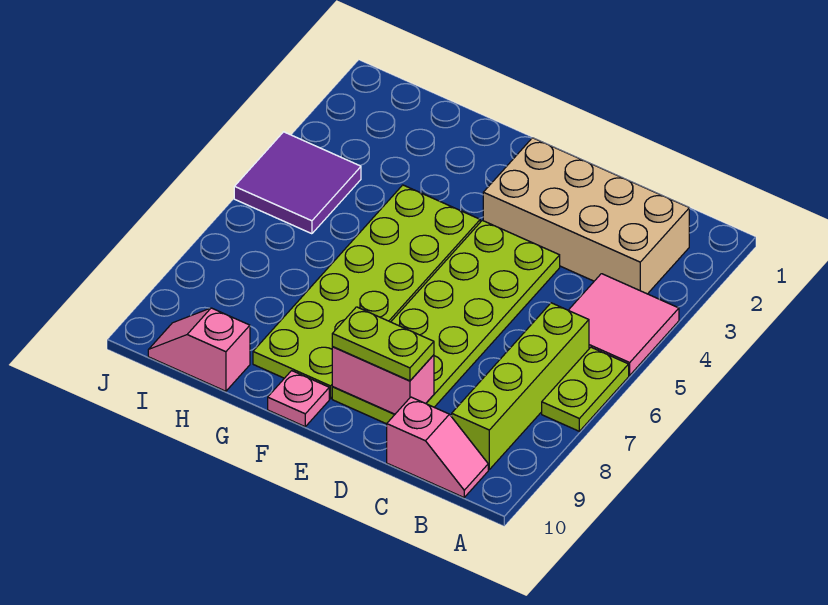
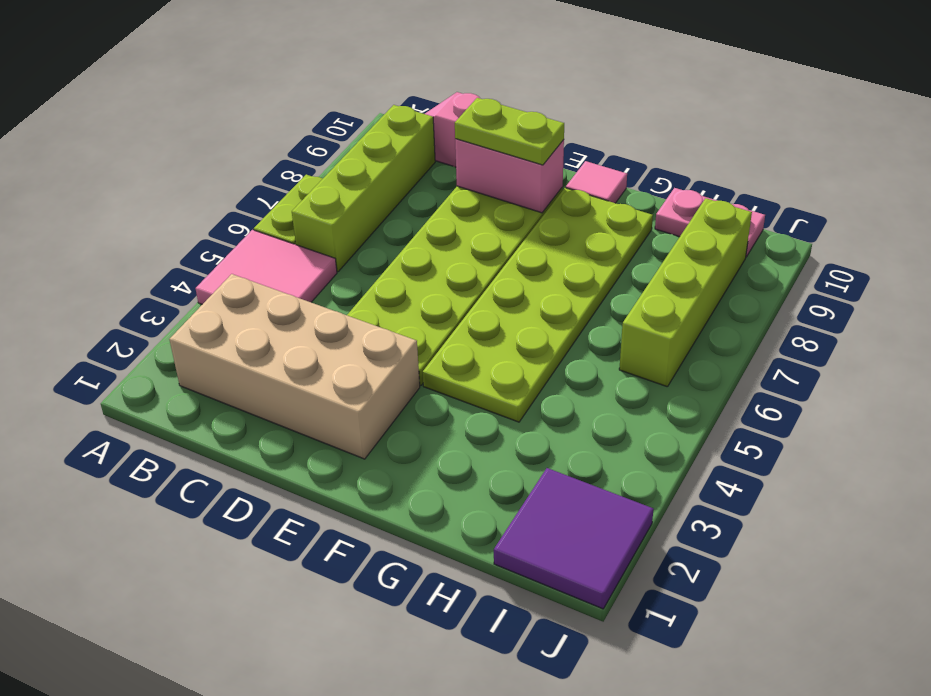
pink plate F10 level 1 -> pink tile F10 level 1
pink slope H10:I10 level 1 top H -> pink plate H10:I10 level 1
purple tile I4:J5 level 1 -> purple tile I1:J2 level 1
none -> lime brick I6:I9 level 1

